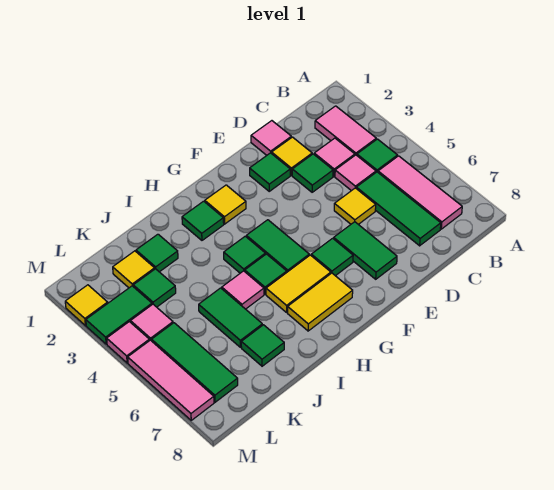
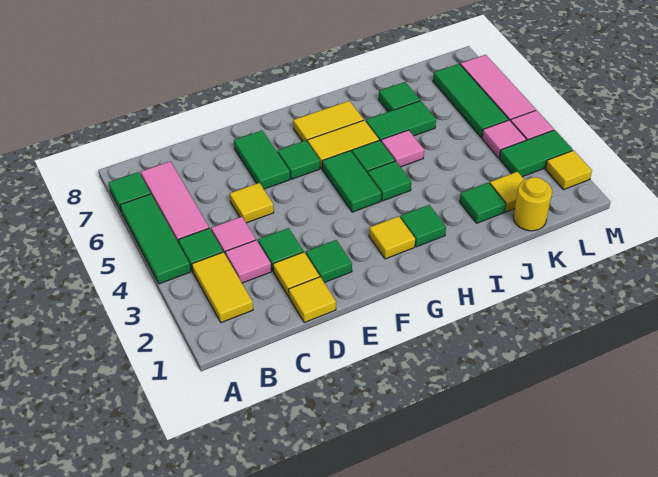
pink tile B2:B3 level 1 -> yellow tile B2:B3 level 1
green tile C5:C7 level 1 -> green tile A4:A6 level 1
pink tile D1 level 1 -> yellow tile D1 level 1
green tile J5:J6 level 1 -> green tile I6:J6 level 1
none -> yellow round brick K1 level 1
green tile K3 level 1 -> green tile A7 level 1

